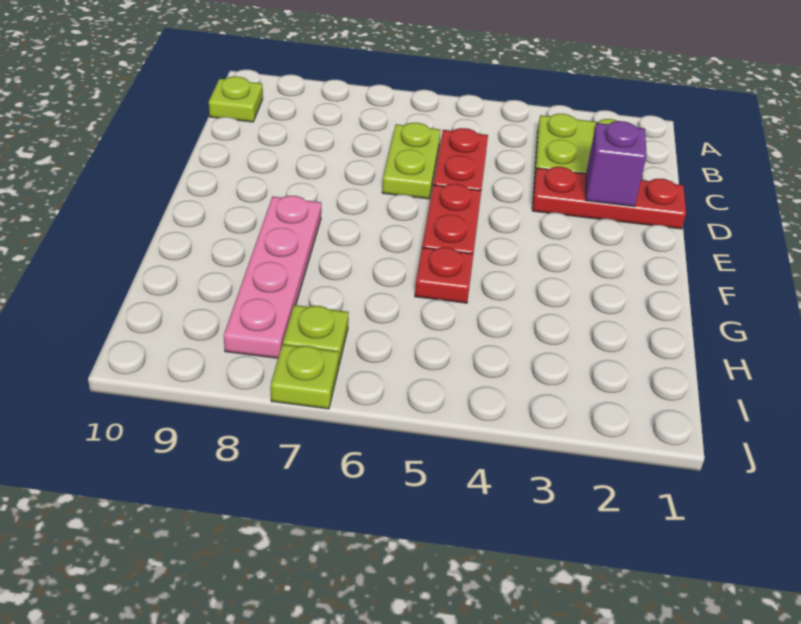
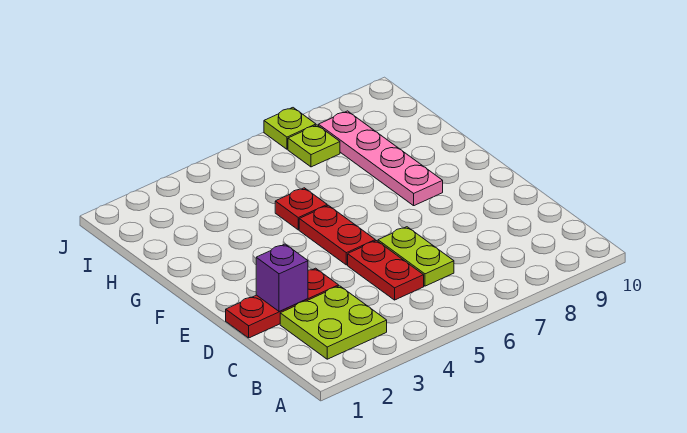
lime plate B10 level 1 -> none

